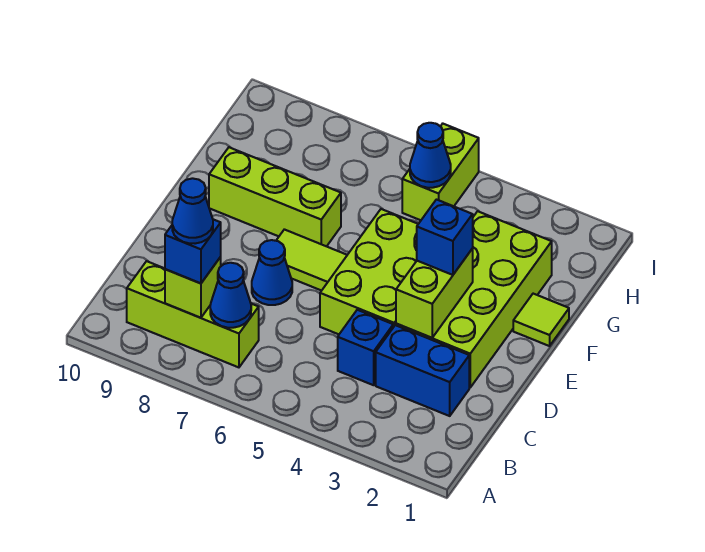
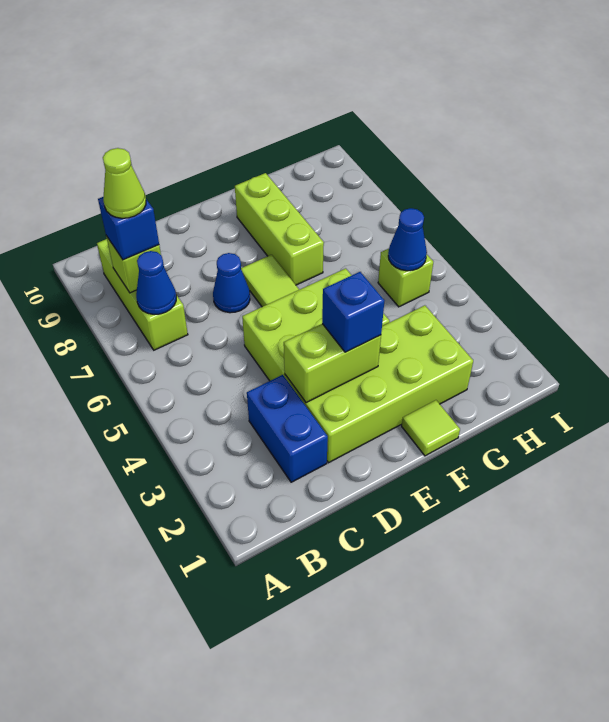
blue cone B8 level 4 -> lime cone B8 level 4
blue brick C4 level 1 -> none
lime brick H5:I5 level 1 -> lime brick H5 level 1

